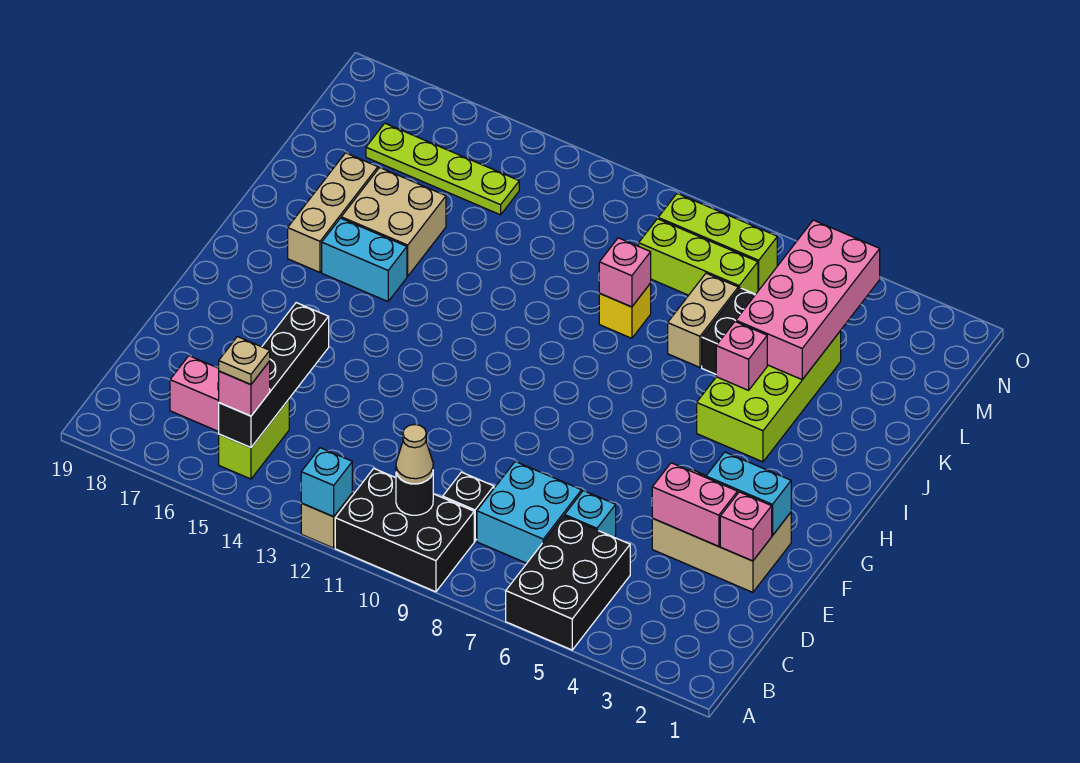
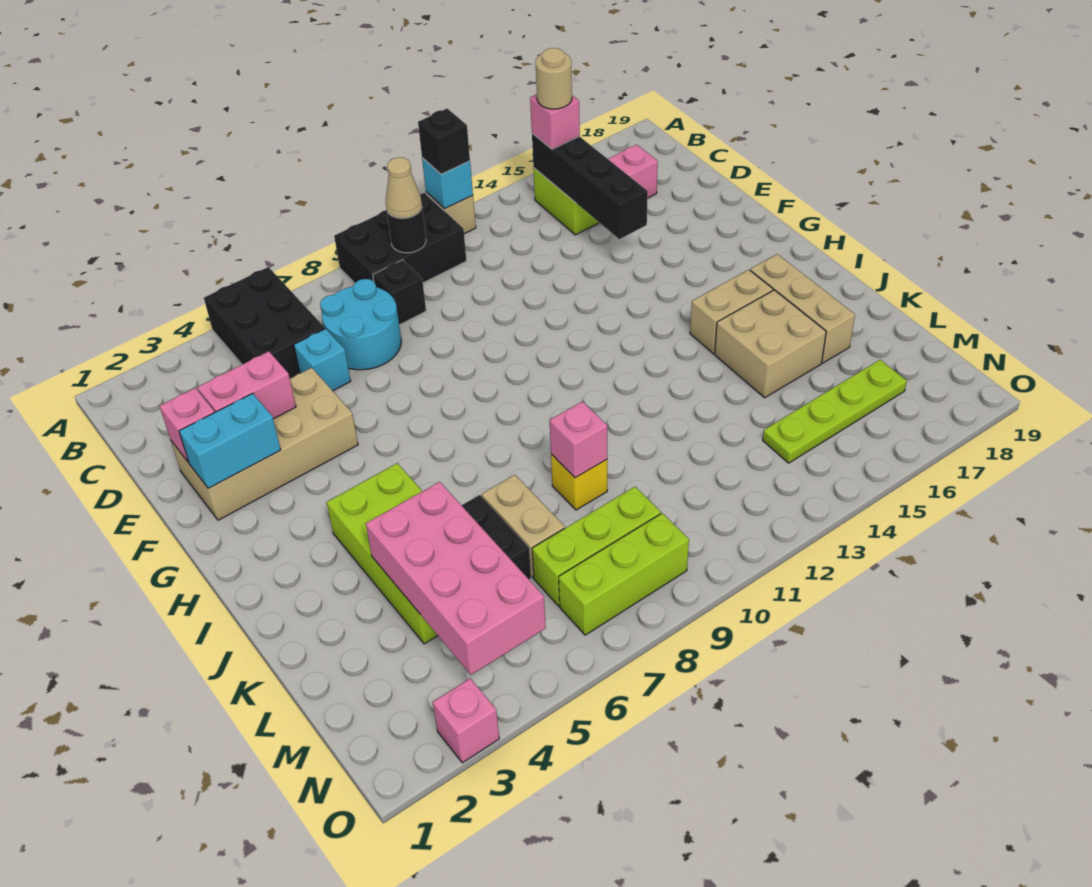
none -> black brick A12 level 3
tan plate B15 level 4 -> tan round brick B15 level 4
cyan brick C7:D8 level 1 -> cyan round brick C7:D8 level 1
tan brick E2:F4 level 1 -> tan brick E2:F5 level 1
cyan brick I15:I16 level 1 -> tan brick I15:I16 level 1
pink brick J5 level 2 -> pink brick O3 level 1

